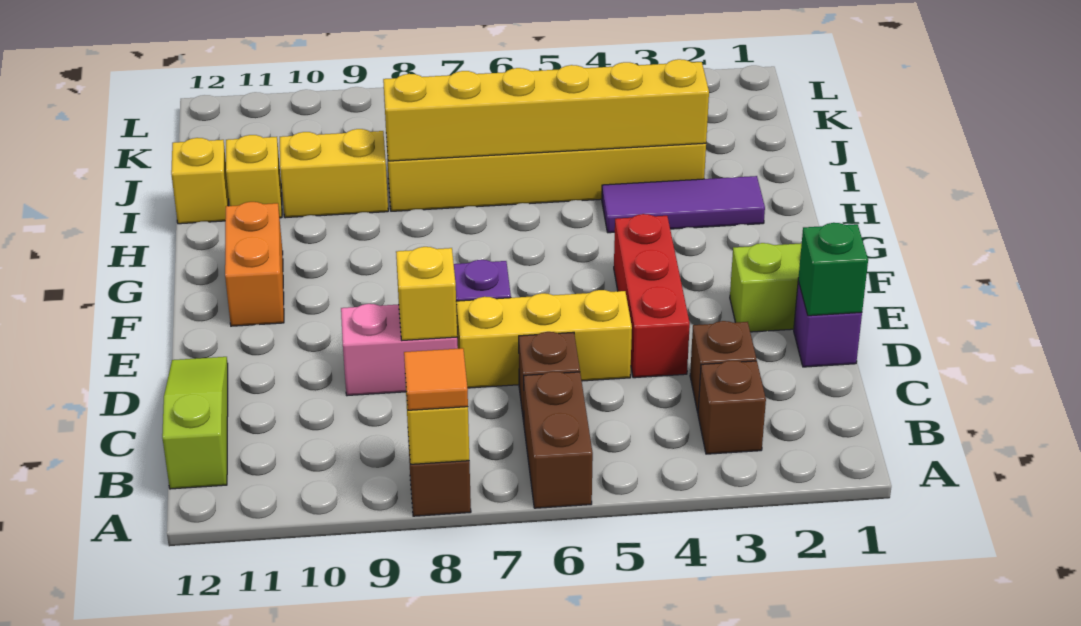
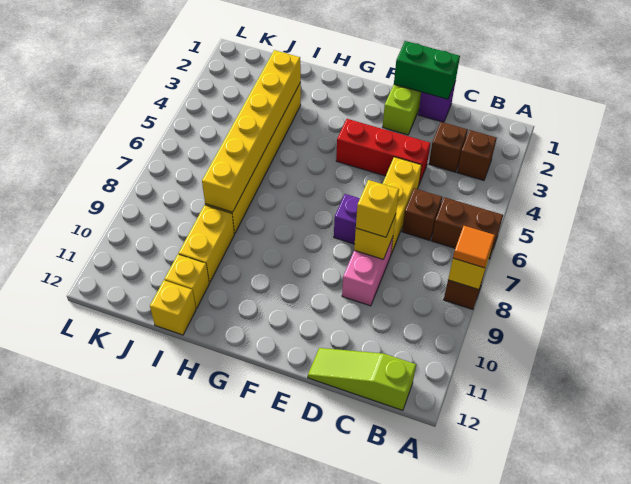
green brick D1 level 2 -> green brick D1:E1 level 2
none -> yellow brick D8 level 3
orange brick F11:G11 level 1 -> none
purple tile H2:H4 level 1 -> none

